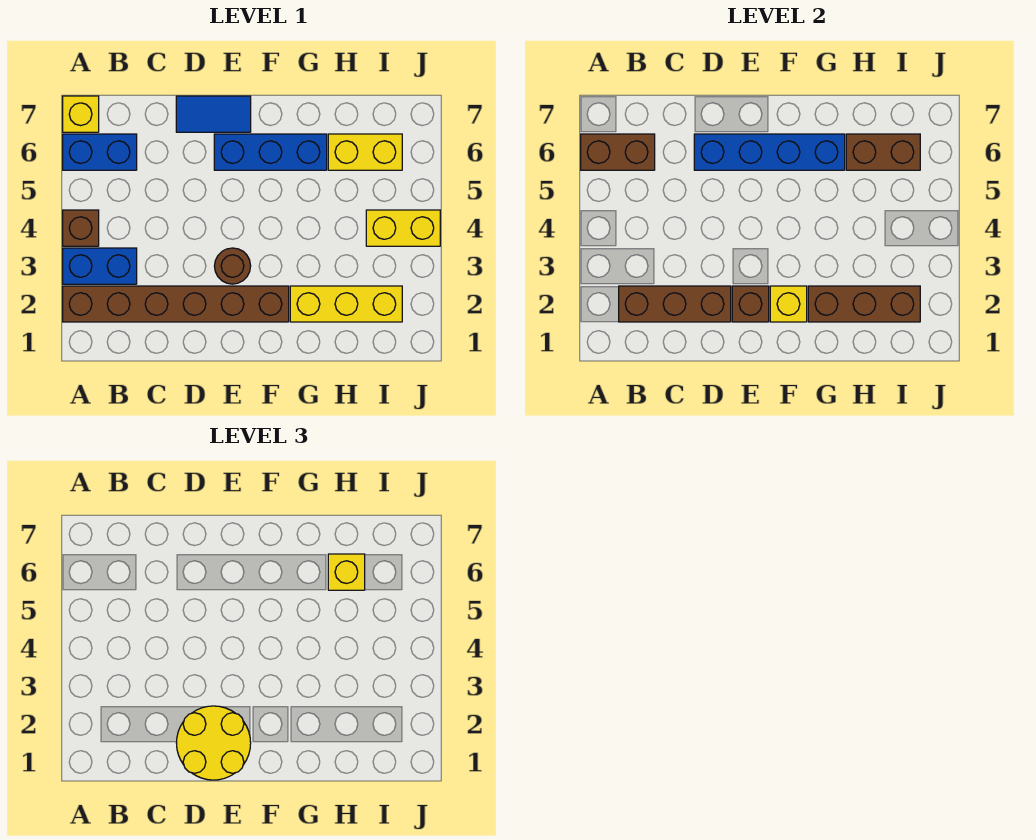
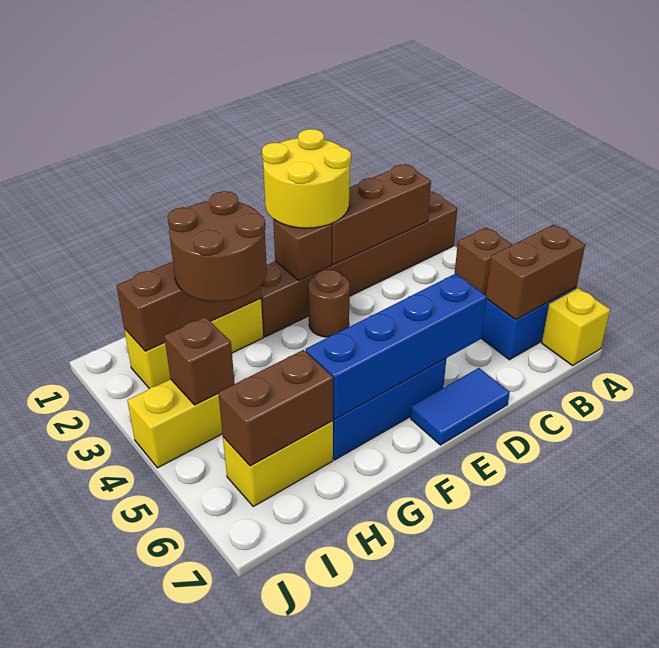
blue brick A3:B3 level 1 -> none
yellow brick F2 level 2 -> none
none -> brown round brick G2:H3 level 3
yellow brick H6 level 3 -> none
none -> brown brick I4 level 2

